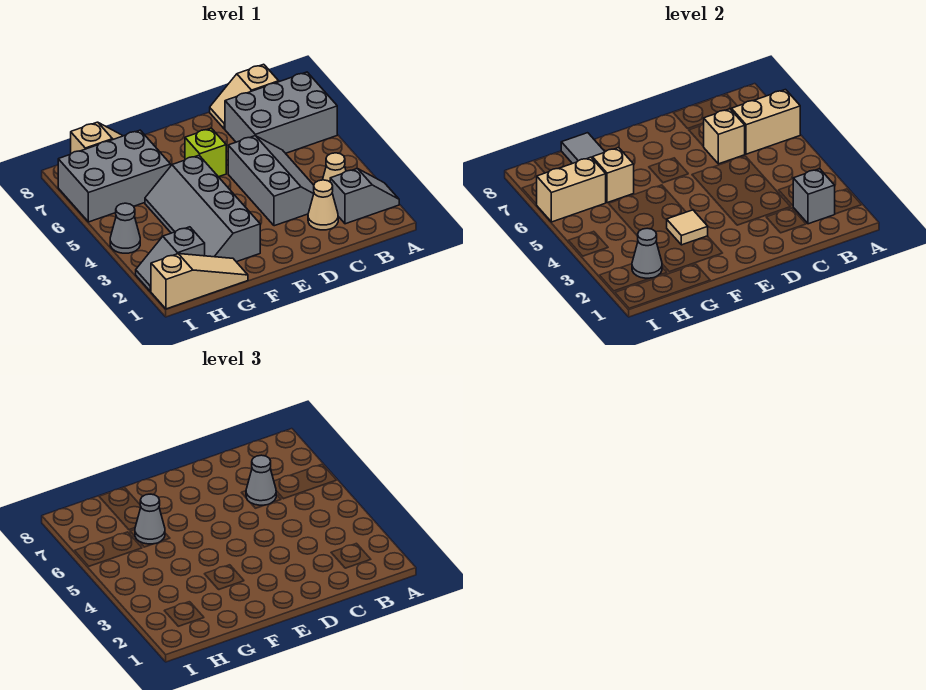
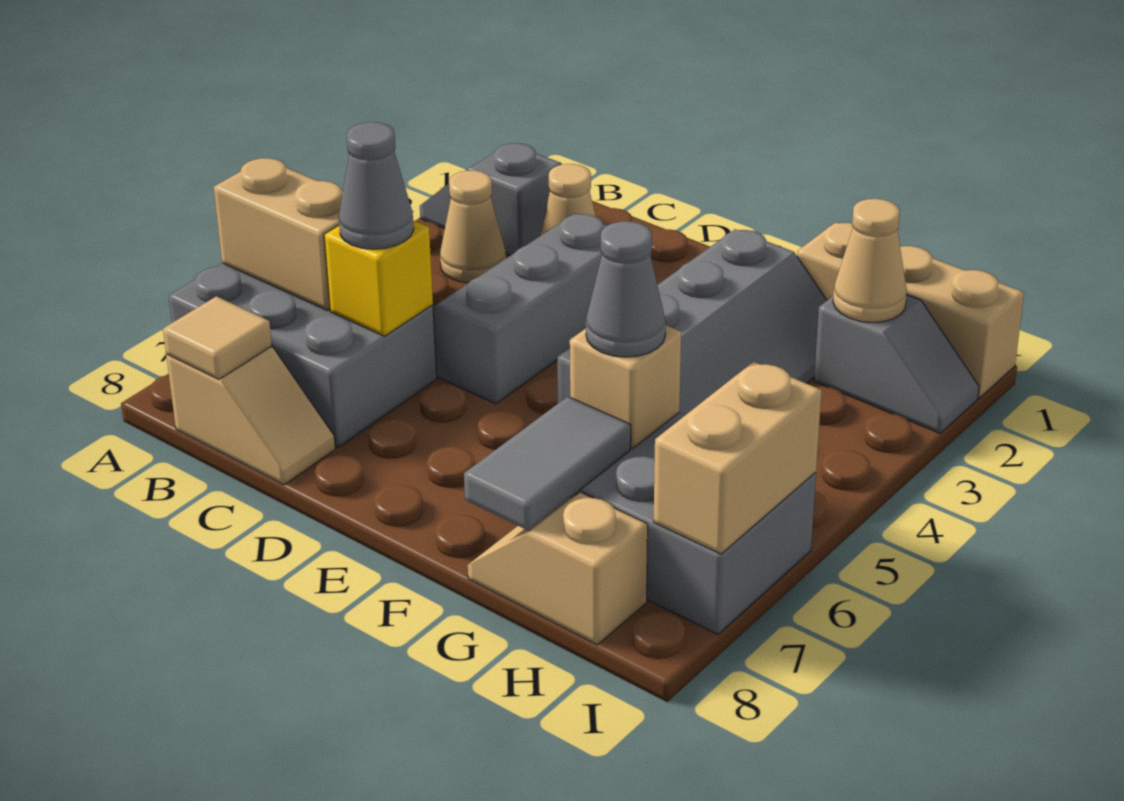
grey brick B2 level 2 -> none
tan brick C6 level 2 -> yellow brick C6 level 2
lime brick E6 level 1 -> none
tan tile F3 level 2 -> tan tile B8 level 2
tan slope G1:I1 level 1 top I -> tan brick G1:I1 level 1
grey cone H2 level 2 -> tan cone H2 level 2
tan brick H6:I6 level 2 -> tan brick I6:I7 level 2
grey cone I4 level 1 -> none

